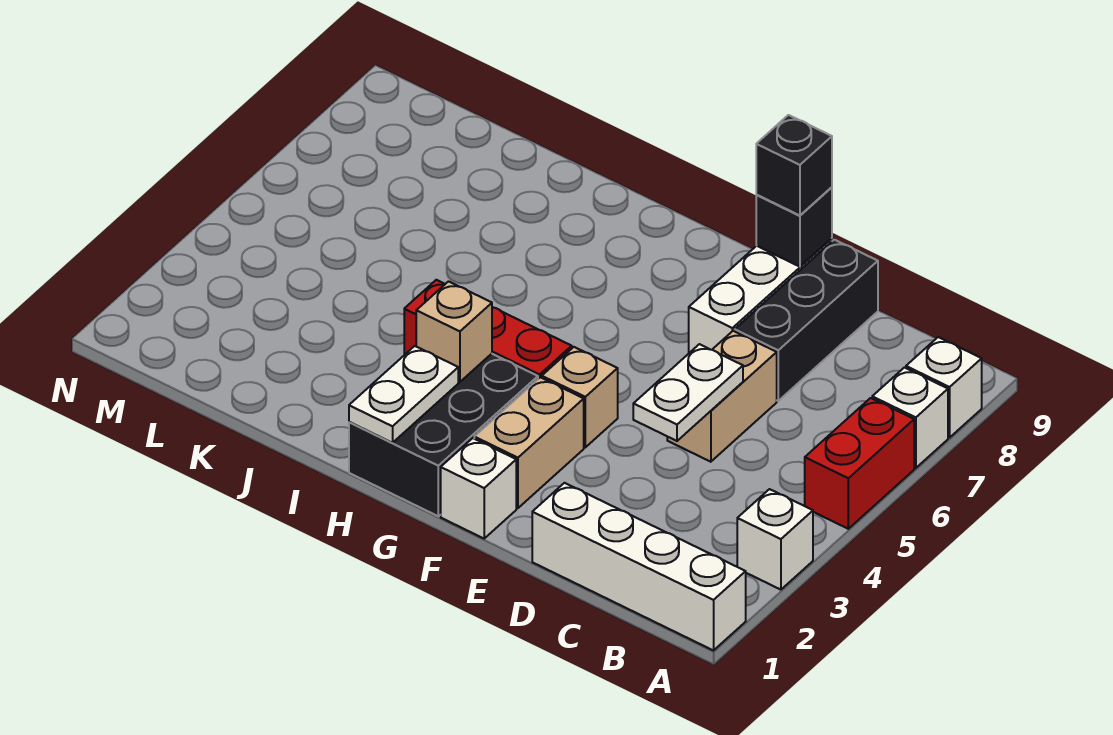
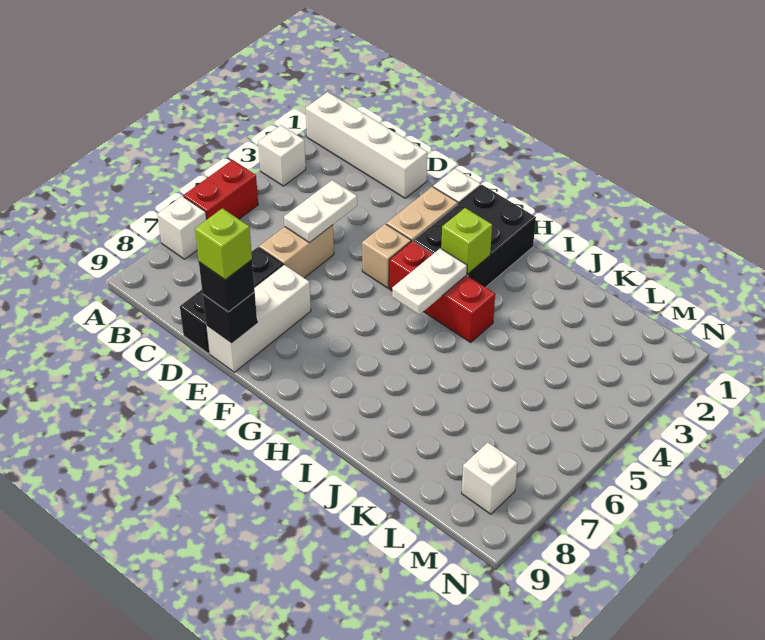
white brick A8 level 1 -> white brick M8 level 1
none -> lime brick E9 level 4
white plate H1:H2 level 2 -> white plate H4:H5 level 2
tan brick H3 level 2 -> lime brick H3 level 2

